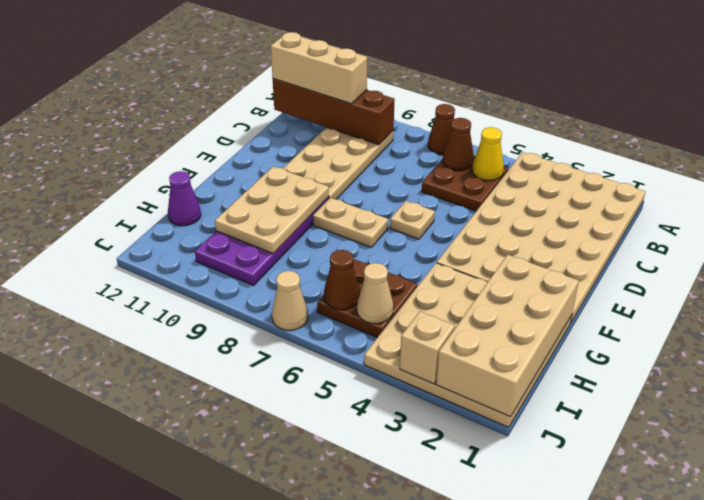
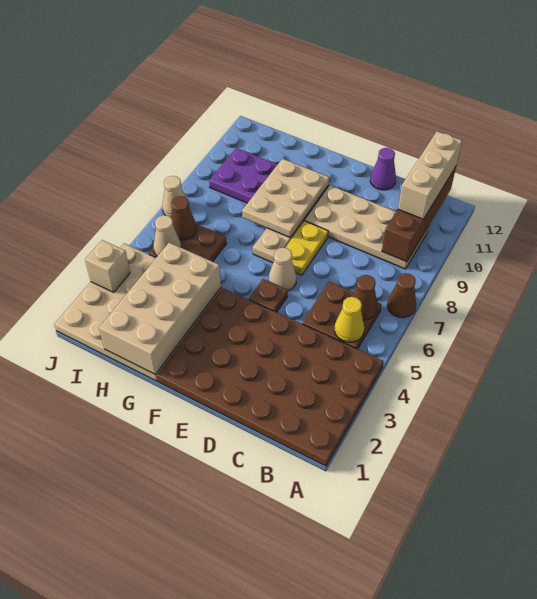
tan plate A1:F4 level 1 -> brown plate A1:F4 level 1
none -> brown plate E5 level 1
tan plate E6 level 1 -> tan cone E6 level 1
none -> yellow plate E7:E8 level 1
tan plate F9:H10 level 2 -> tan plate F8:G10 level 2
tan brick G1:J2 level 2 -> tan brick G1:H4 level 2
purple cone H12 level 1 -> purple cone D12 level 1

